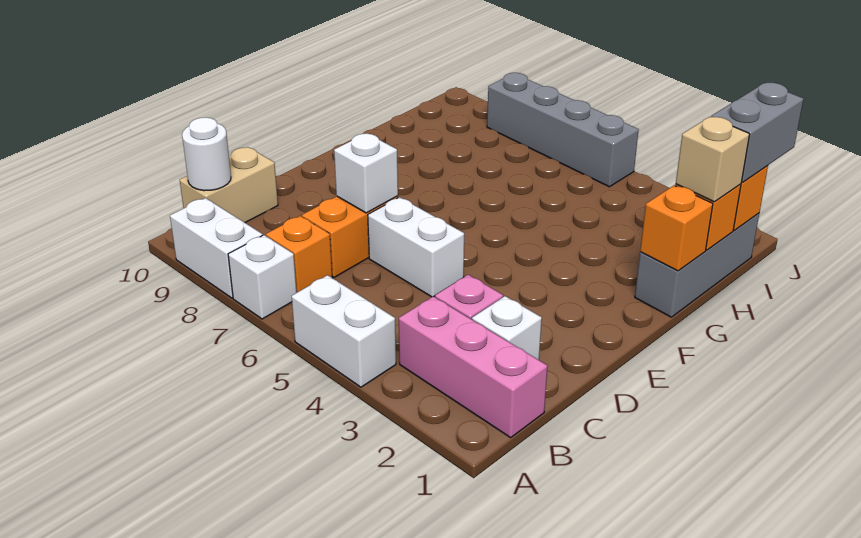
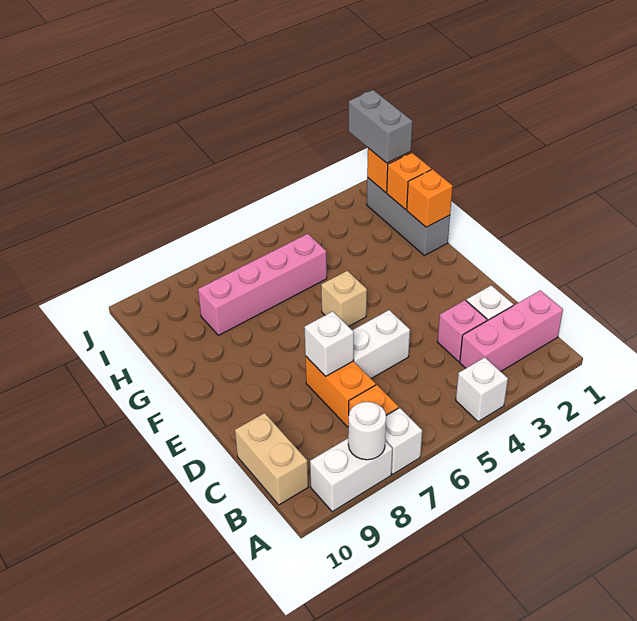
white brick A4:A5 level 1 -> white brick A4 level 1
white round brick B10 level 2 -> white round brick A8 level 2
tan brick H1 level 3 -> tan brick F5 level 1
none -> pink brick H5:H8 level 1
grey brick J5:J8 level 1 -> none

